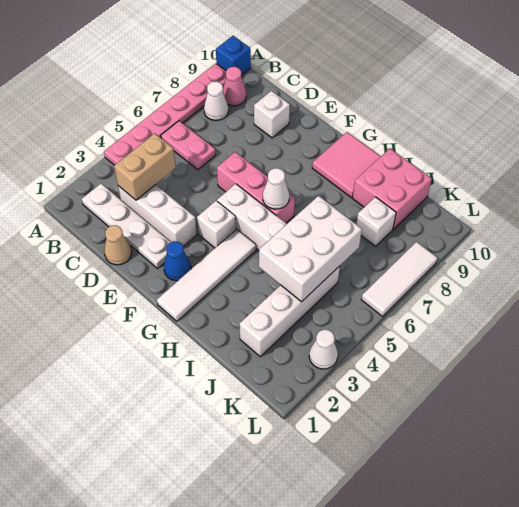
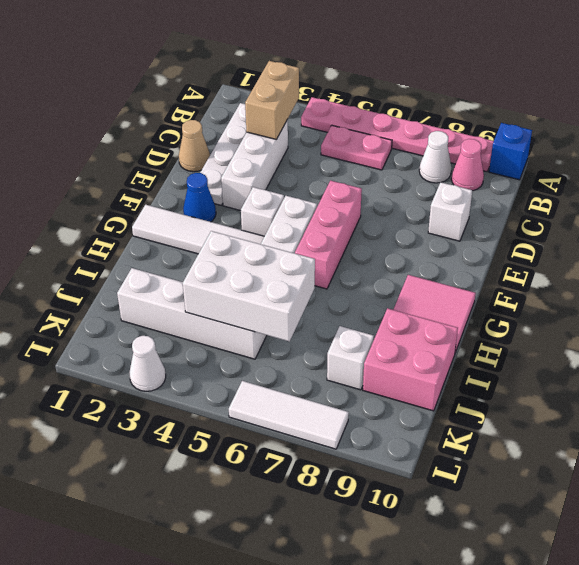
pink plate B6:C6 level 1 -> pink plate B5:B6 level 1
tan brick C3:C4 level 2 -> tan brick B3:C3 level 2
white cone G6 level 2 -> none

